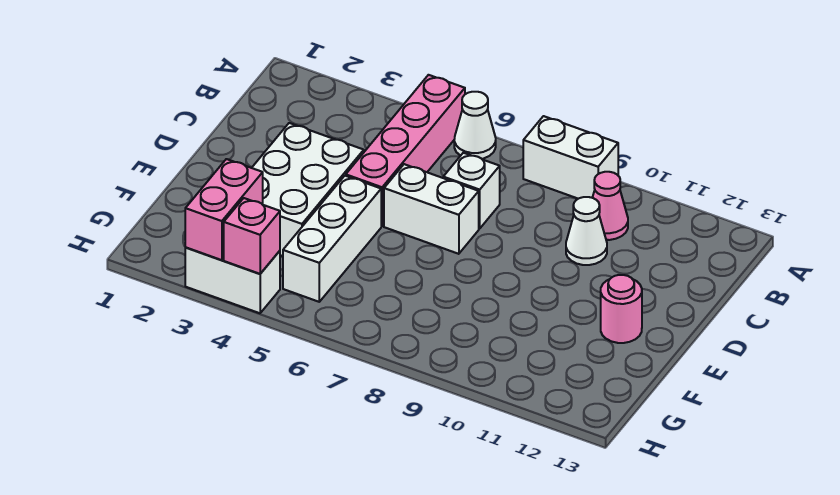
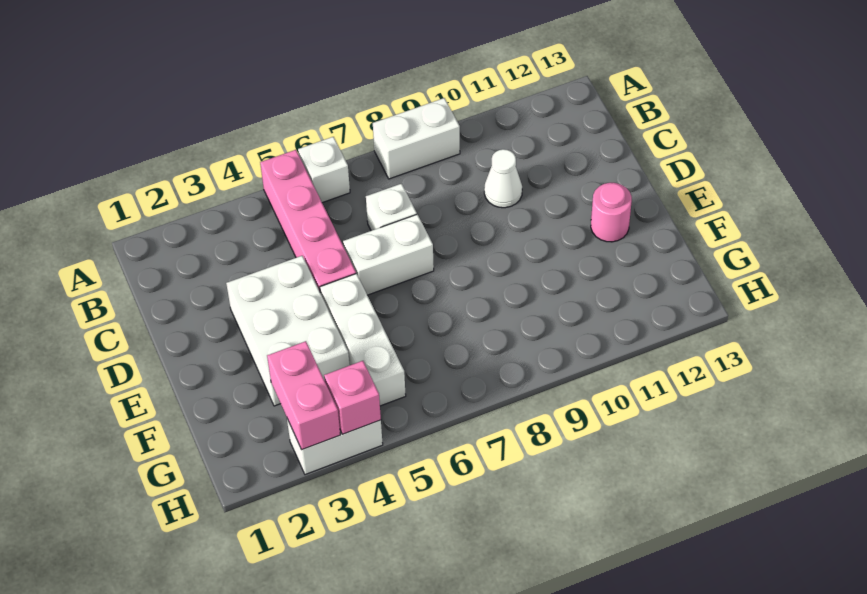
white cone A6 level 1 -> white brick A6 level 1
pink cone B10 level 1 -> none

